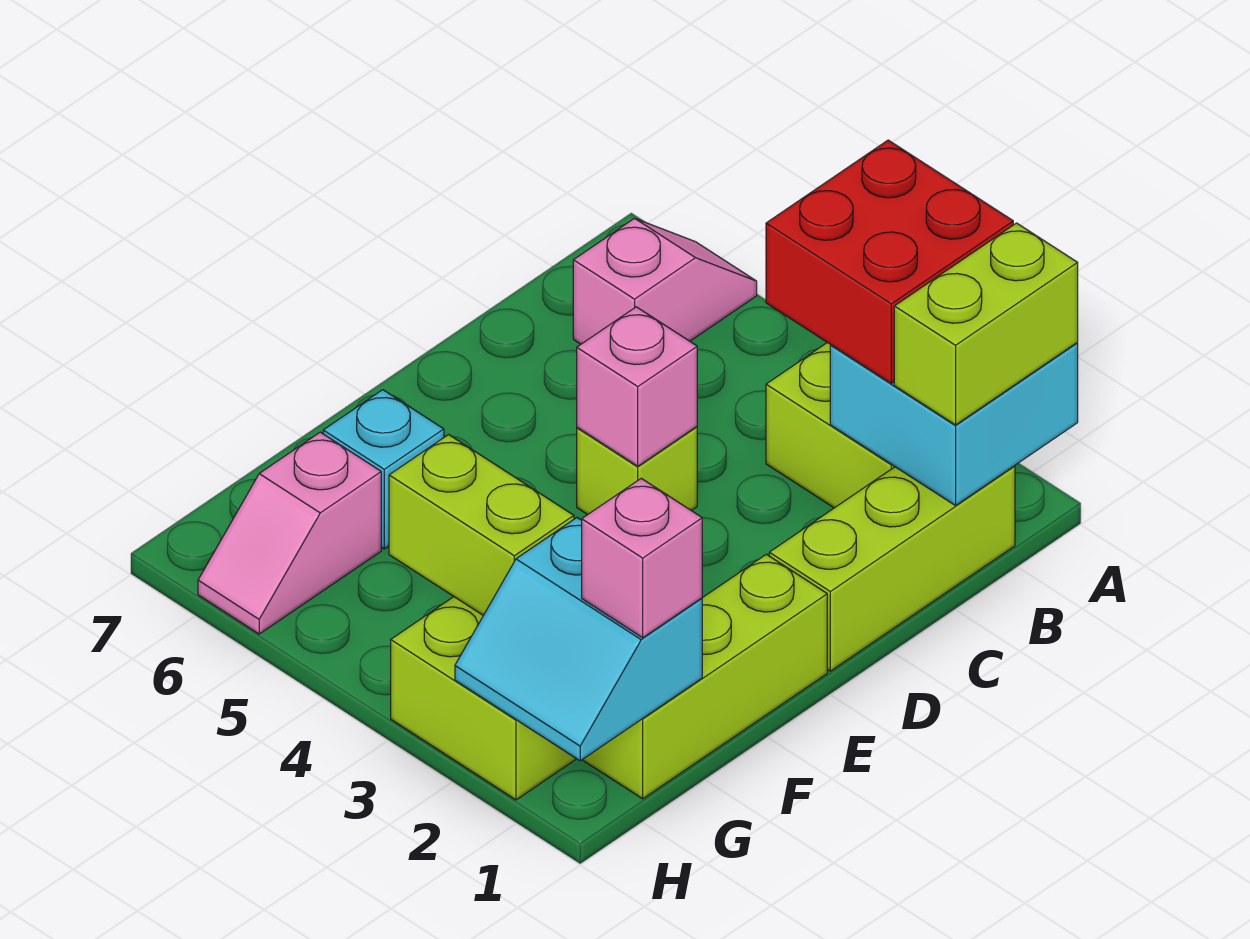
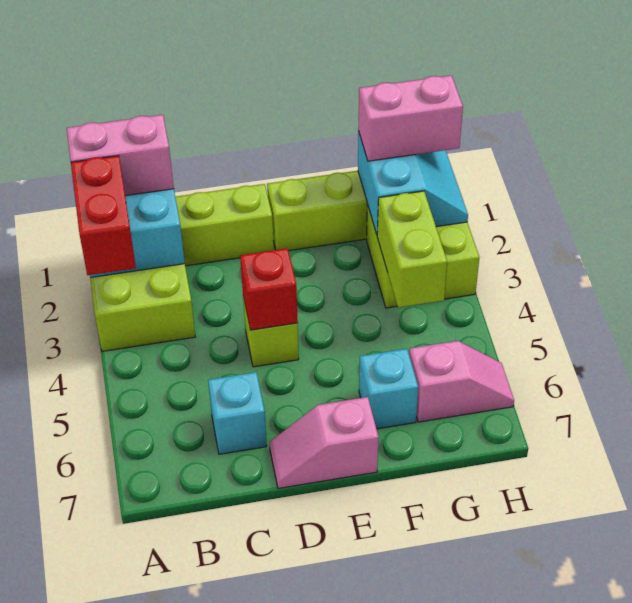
lime brick A1:B1 level 3 -> pink brick A1:B1 level 3
red brick A2:B3 level 3 -> red brick A2:A3 level 3
pink slope A6:B6 level 1 top B -> pink slope D7:E7 level 1 top E
none -> cyan brick C6 level 1
pink brick D4 level 2 -> red brick D4 level 2
pink brick G1 level 3 -> pink brick G1:H1 level 3

